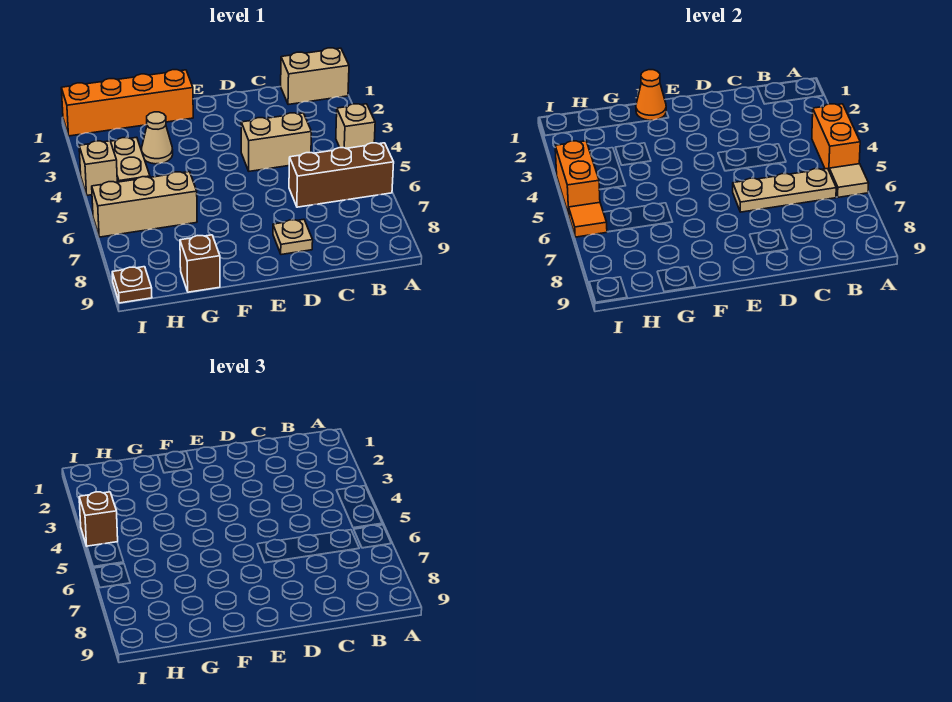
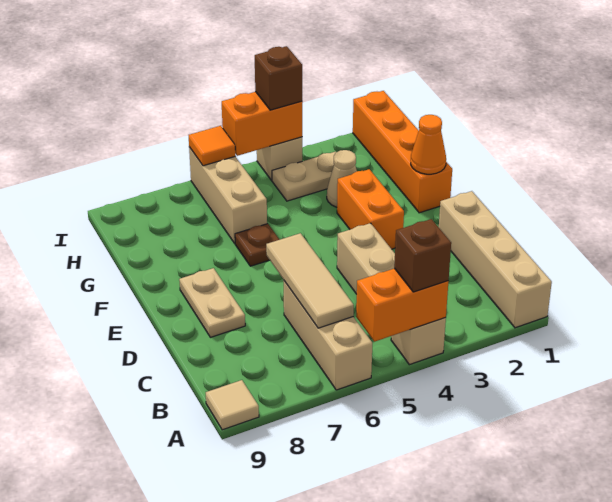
tan brick A1:B1 level 1 -> tan brick A1:D1 level 1
brown brick A6:C6 level 1 -> tan brick A6:C6 level 1
tan tile A6 level 2 -> tan tile A9 level 1
tan plate B6:D6 level 2 -> tan tile B6:D6 level 2
tan plate D8 level 1 -> tan plate D8:E8 level 1
none -> orange brick E3:F3 level 1
brown brick G9 level 1 -> brown brick A4 level 3
brown plate I9 level 1 -> brown plate F6 level 1

